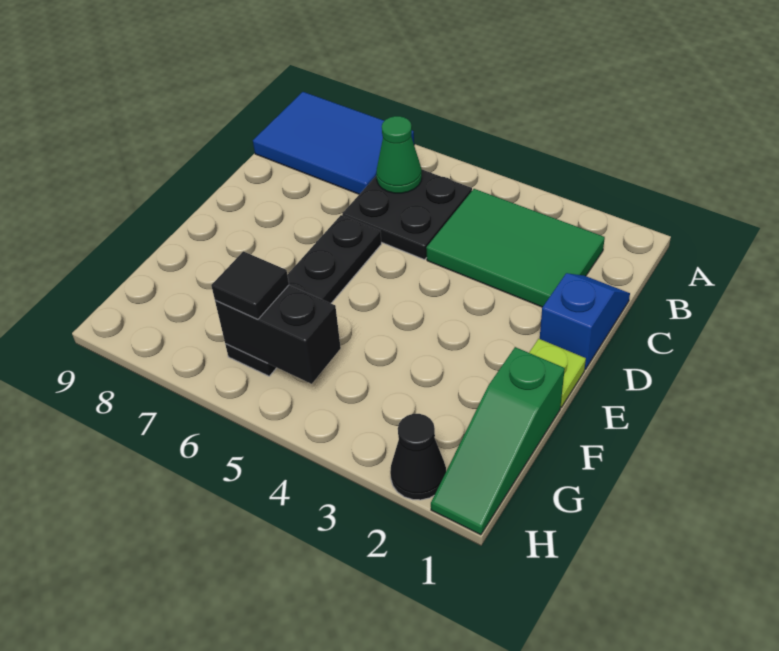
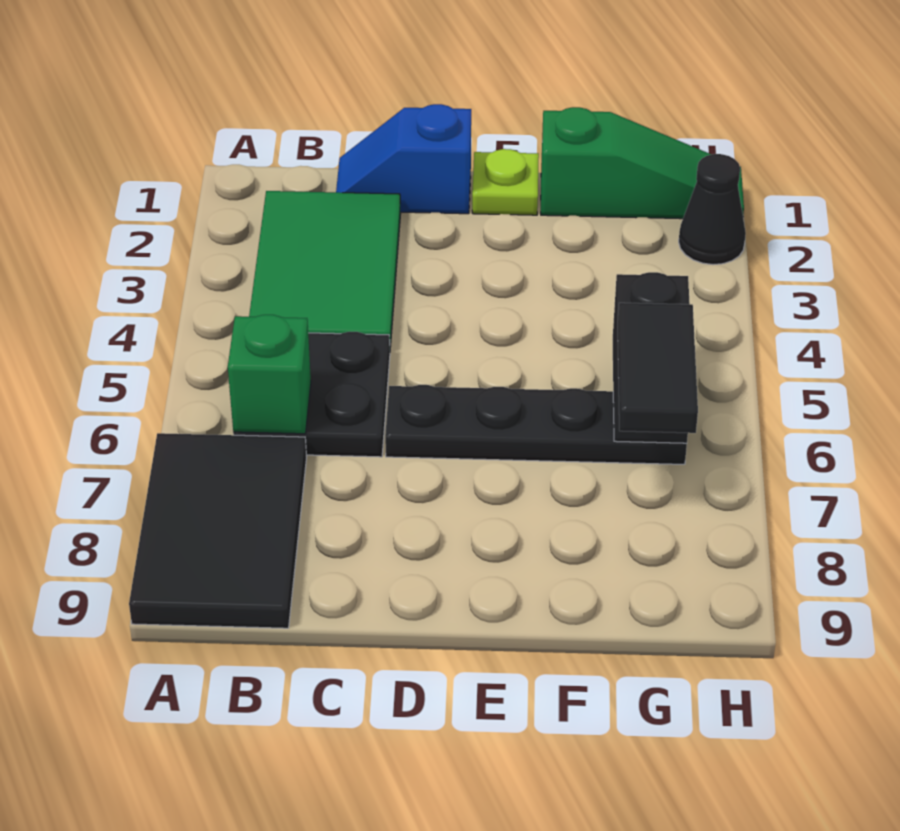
blue tile A7:B9 level 1 -> black tile A7:B9 level 1
green cone B6 level 2 -> green brick B6 level 2
black tile G6 level 3 -> black tile G6:G7 level 3

